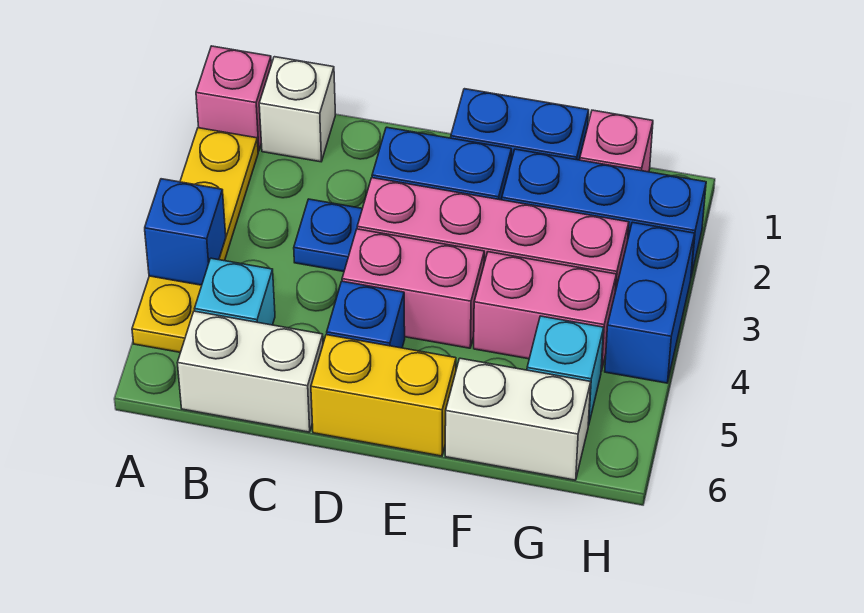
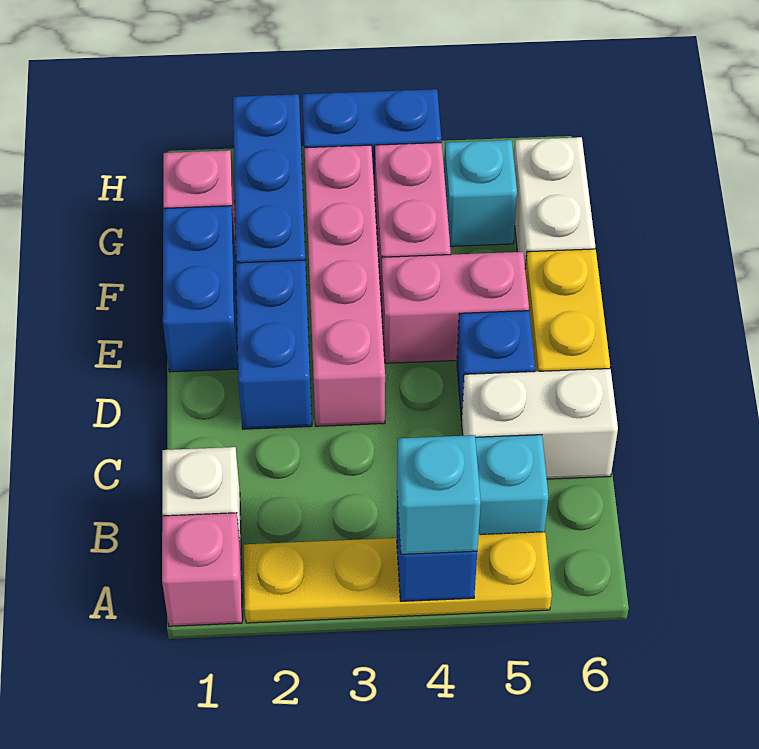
none -> cyan brick A4 level 3
white brick B6:C6 level 1 -> white brick C5:C6 level 1
blue plate C3 level 1 -> none
pink brick D4:E4 level 1 -> pink brick E4:E5 level 1

